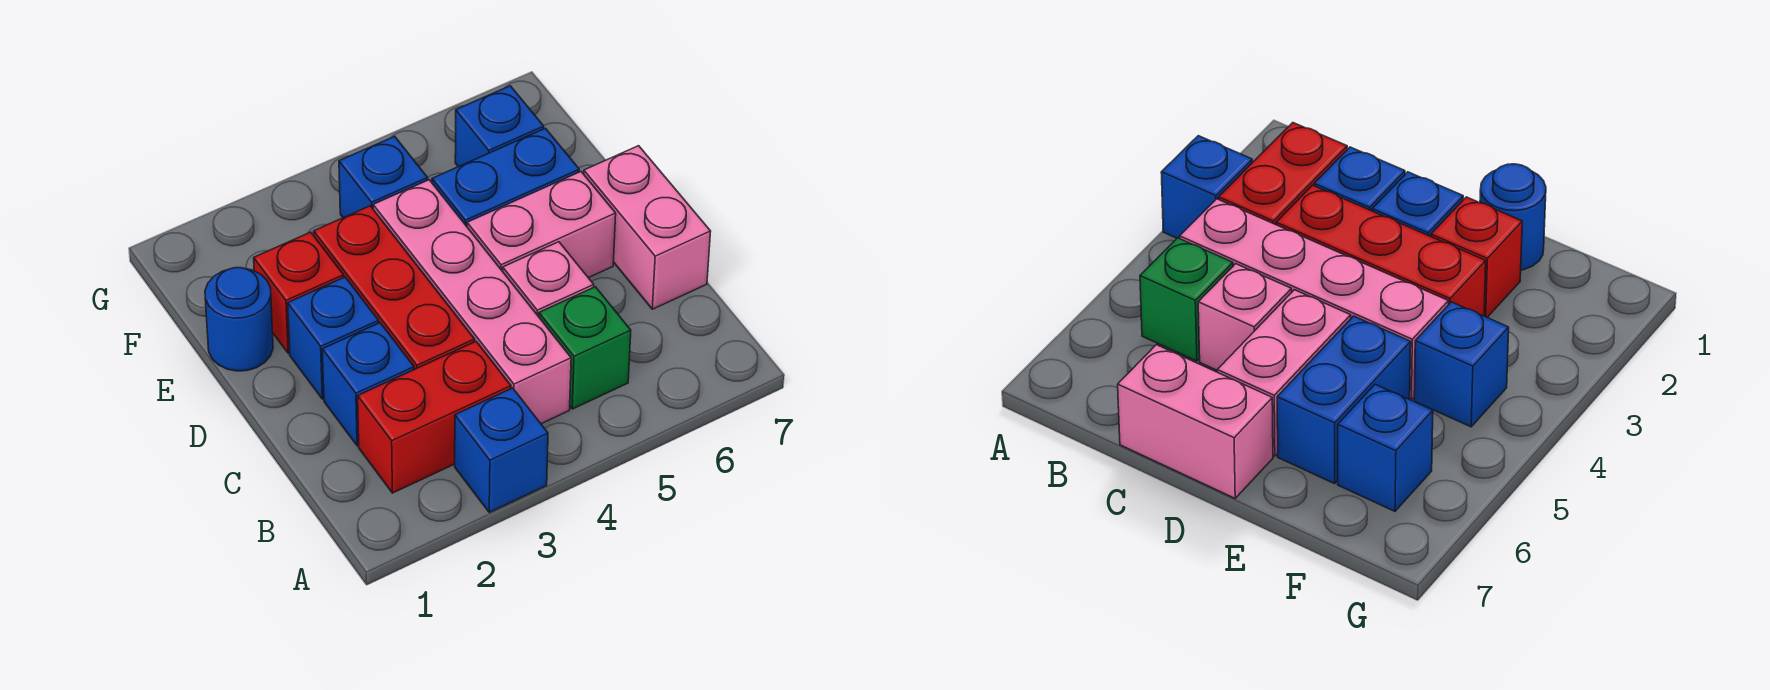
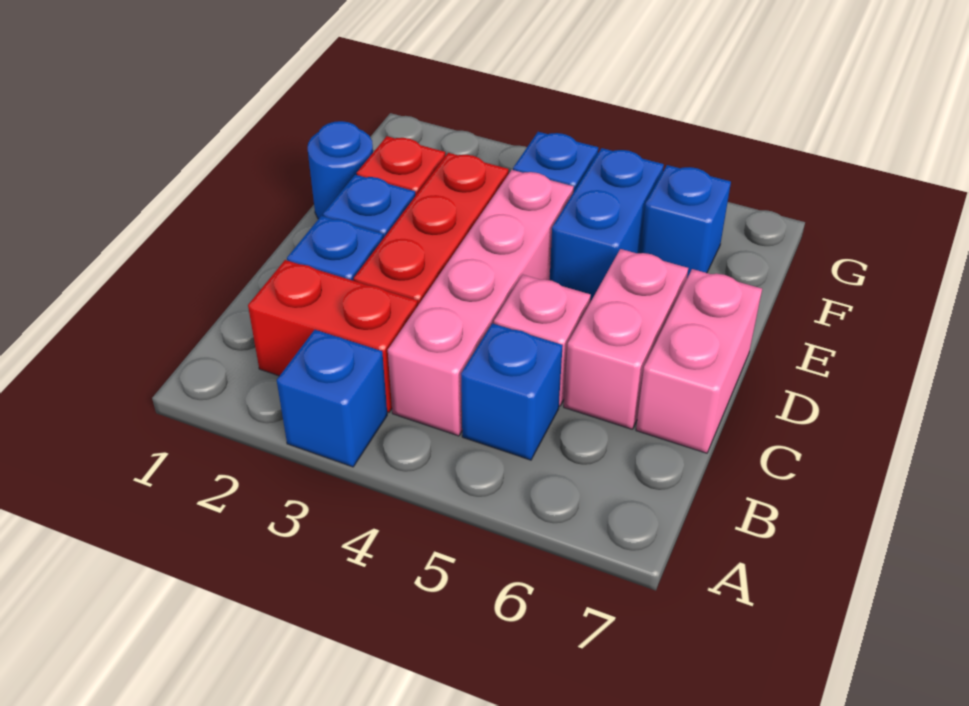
green brick B5 level 1 -> blue brick B5 level 1
pink brick D5:D6 level 1 -> pink brick C6:D6 level 1
blue brick E5:E6 level 1 -> blue brick E5:F5 level 1

